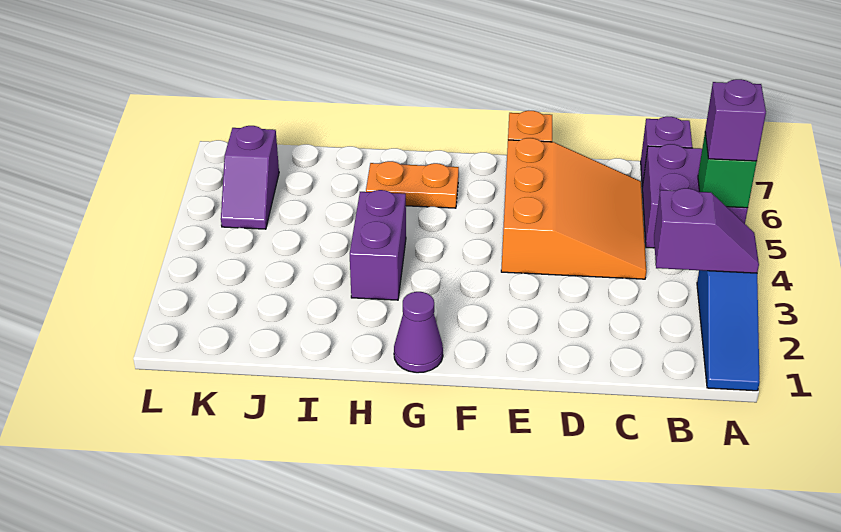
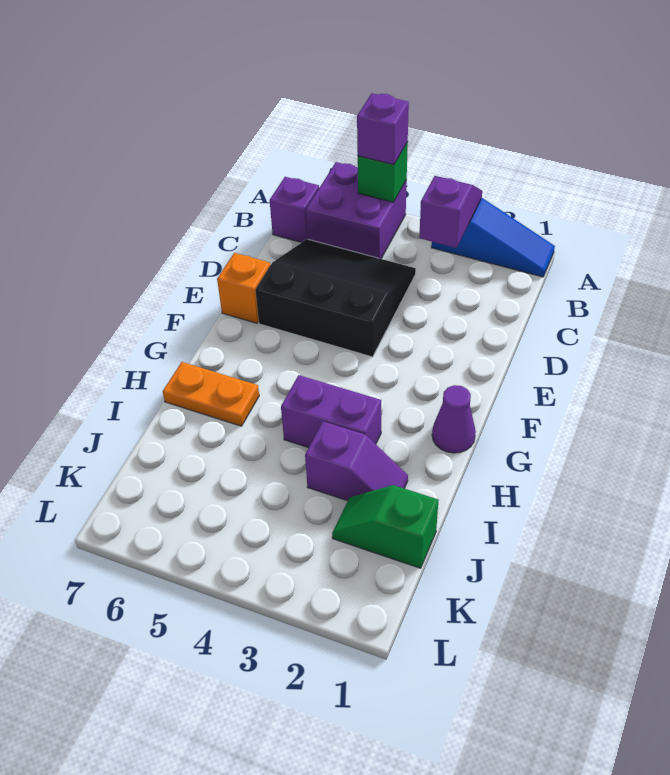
orange slope C4:E6 level 1 top E -> black slope C4:E6 level 1 top E
orange plate G6:H6 level 1 -> orange plate H6:H7 level 1
none -> green slope J1:J2 level 1 top 1
purple slope K5:K6 level 1 top 6 -> purple slope I2:I3 level 1 top 3

